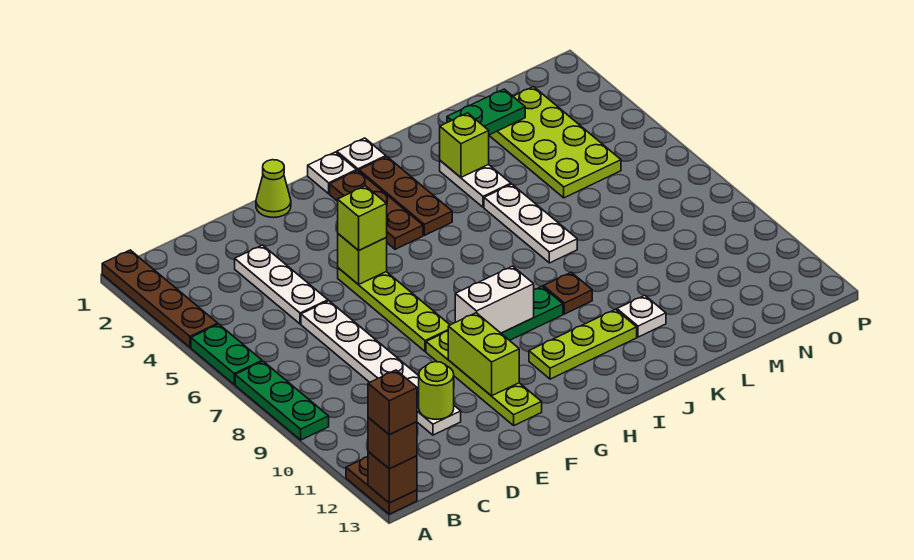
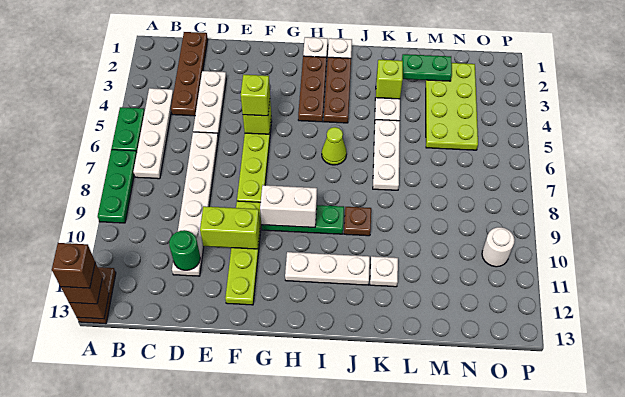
brown plate A1:A4 level 1 -> brown plate C1:C4 level 1
none -> white plate B4:B7 level 1
lime round brick D11 level 2 -> green round brick D11 level 2
lime cone F1 level 1 -> lime cone I6 level 1
lime brick F10:F11 level 2 -> lime brick E10:F10 level 2
lime plate H11:J11 level 1 -> white plate H11:J11 level 1
none -> white round brick O10 level 1

